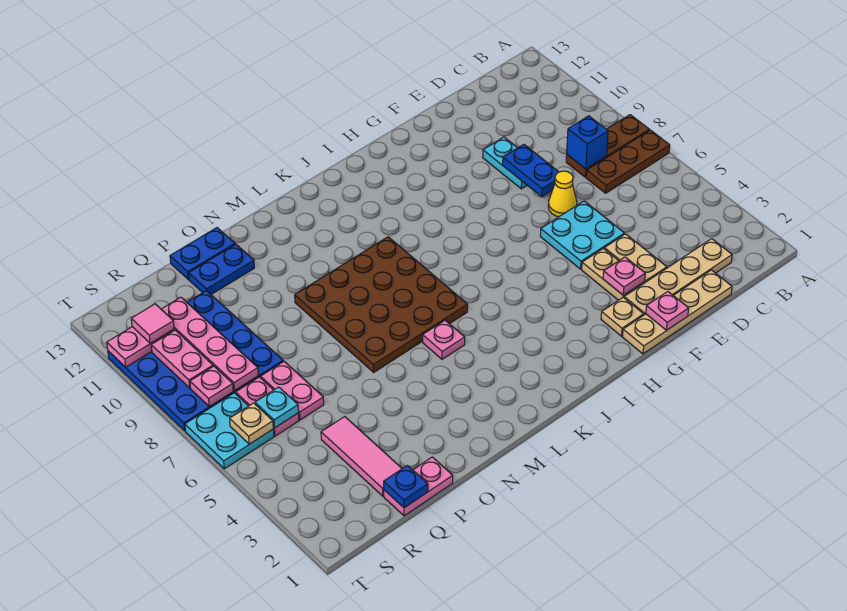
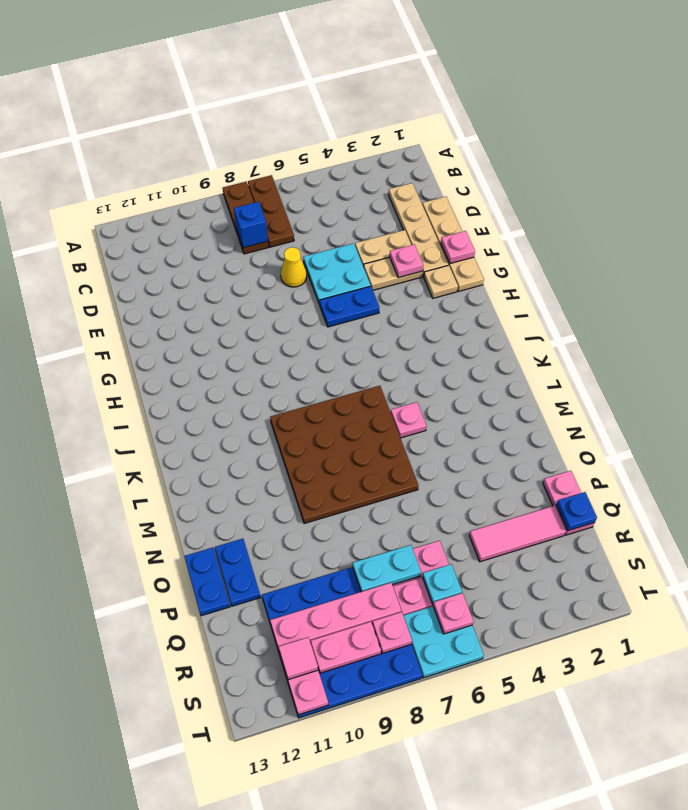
blue plate E8:E9 level 2 -> blue plate G5:G6 level 1
cyan plate E9:E10 level 1 -> cyan plate Q7:Q8 level 2
tan plate S6 level 2 -> pink plate S6 level 2

